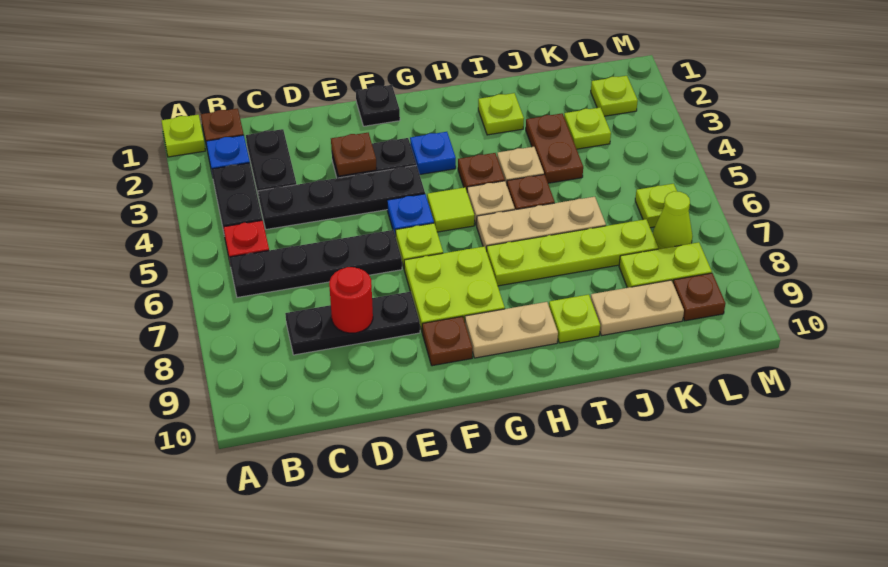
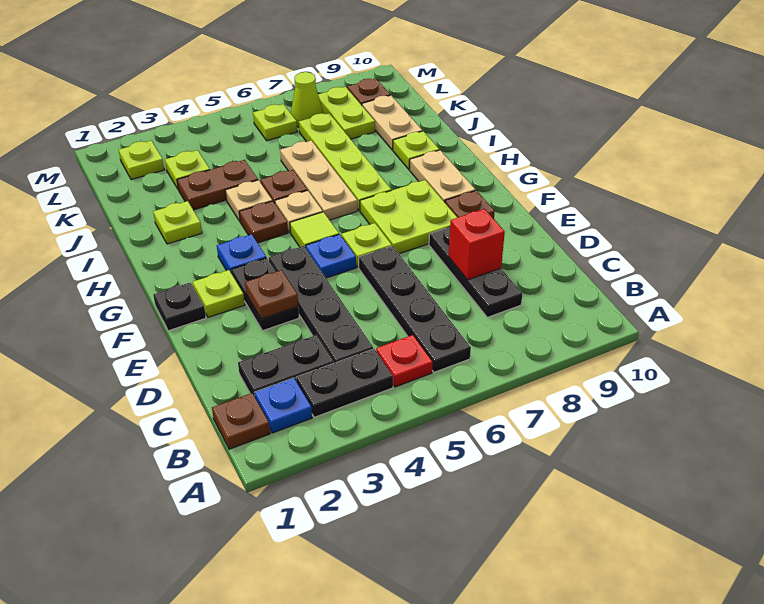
lime plate A1 level 1 -> lime plate F2 level 1
red round brick D8 level 2 -> red brick D8 level 2

